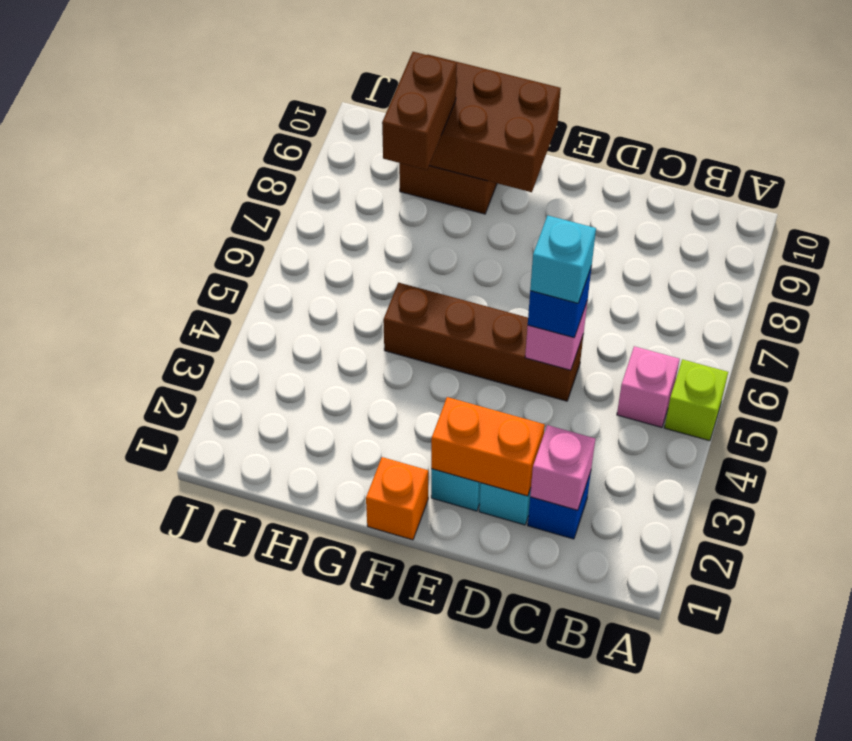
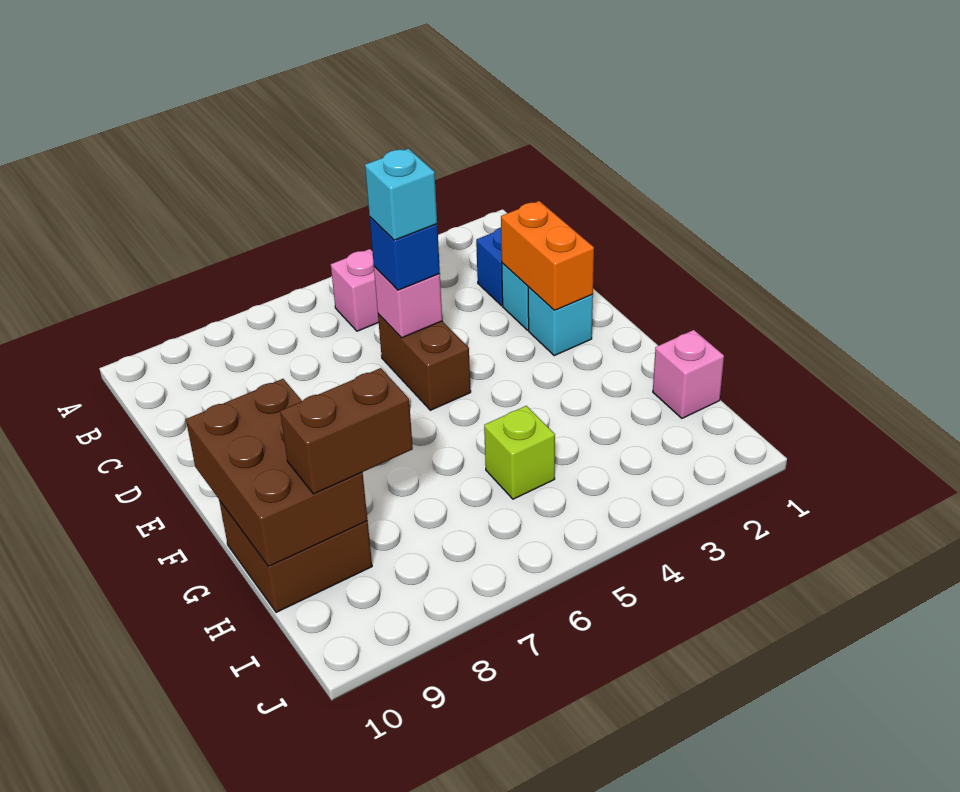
lime brick A5 level 1 -> lime brick H5 level 1
pink brick C2 level 2 -> pink brick H1 level 1
brown brick D5:G5 level 1 -> brown brick D5:E5 level 1
orange brick F1 level 1 -> none

